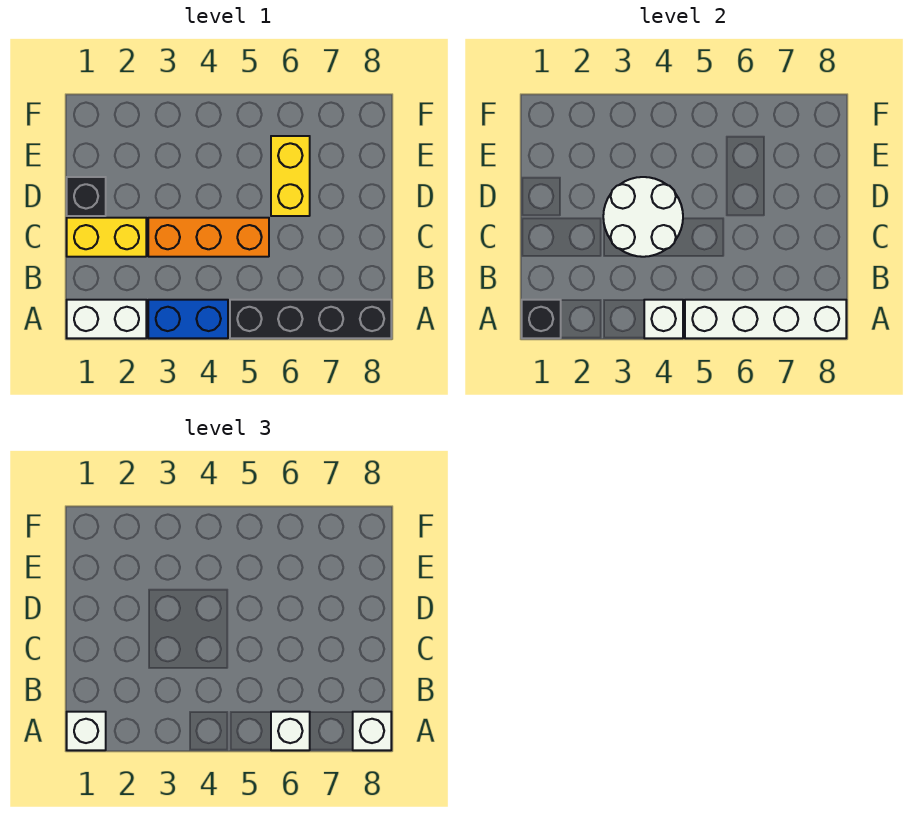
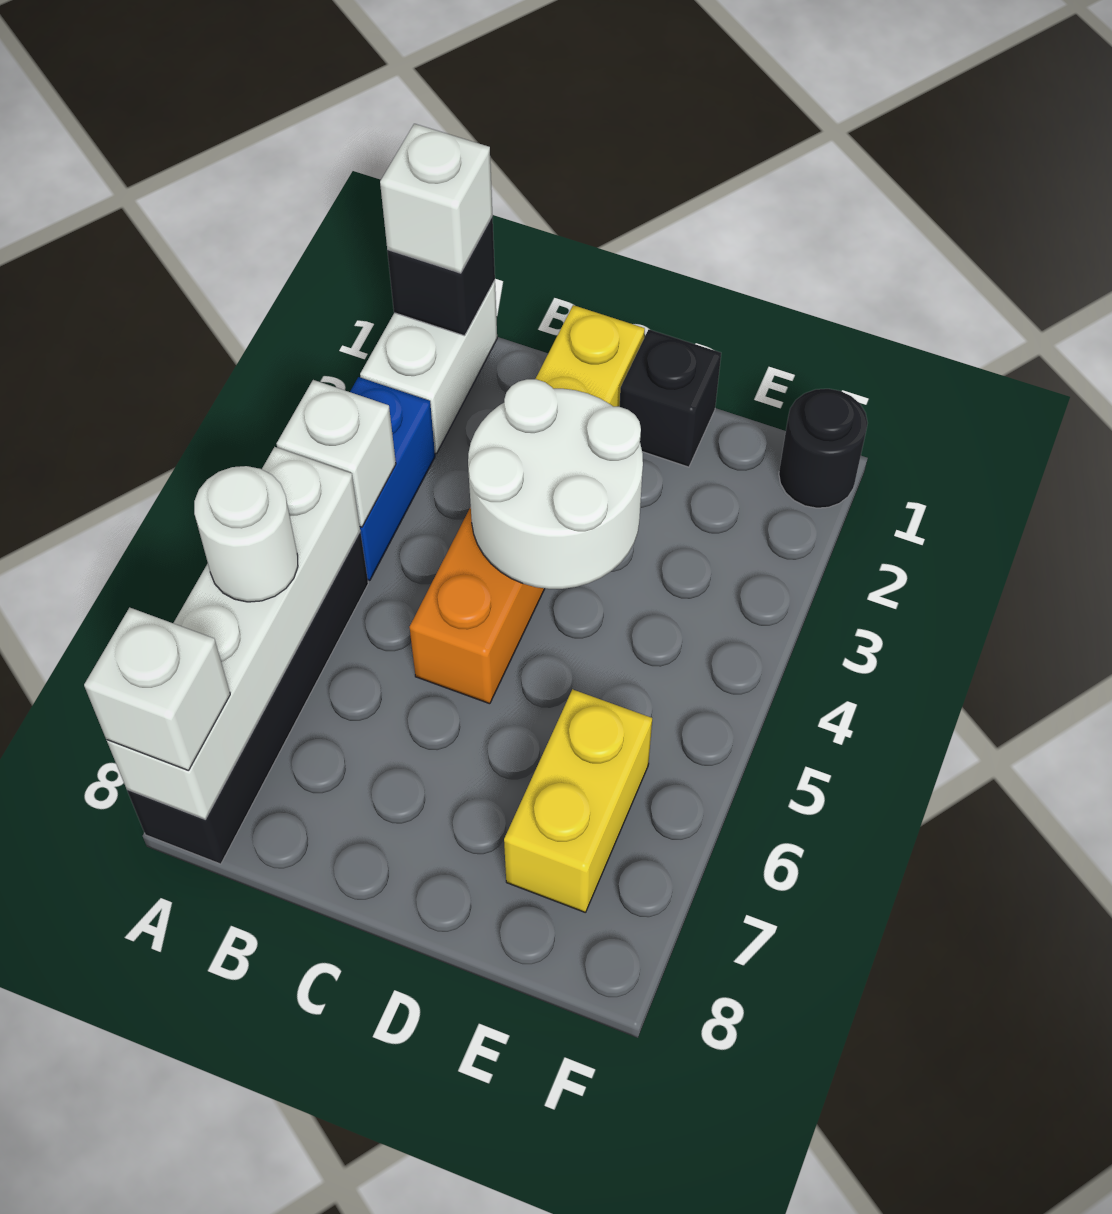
white brick A6 level 3 -> white round brick A6 level 3
yellow brick D6:E6 level 1 -> yellow brick E6:E7 level 1
none -> black round brick F1 level 1

